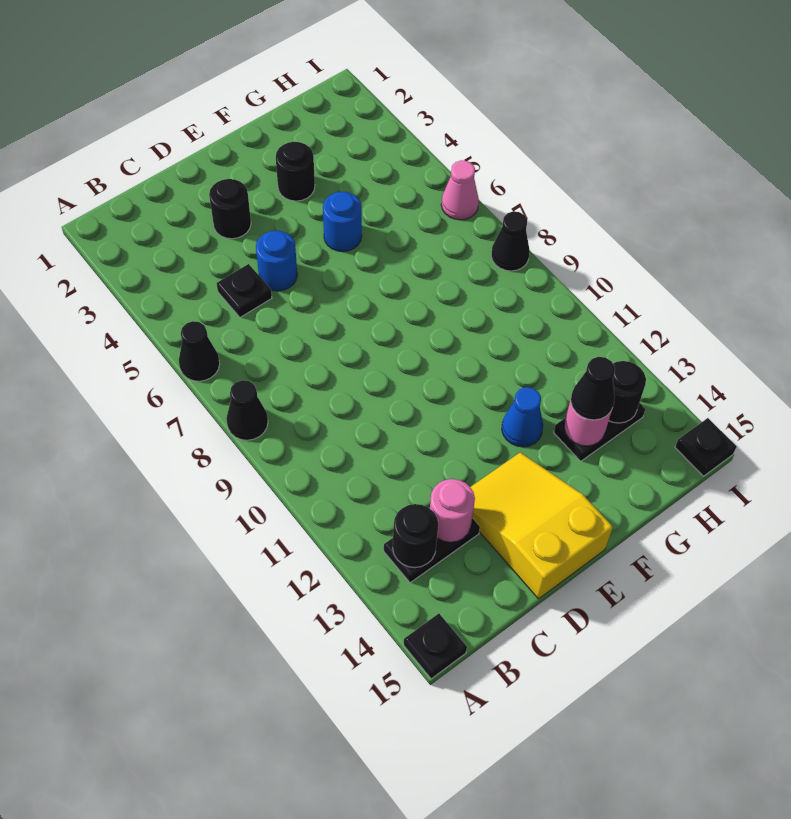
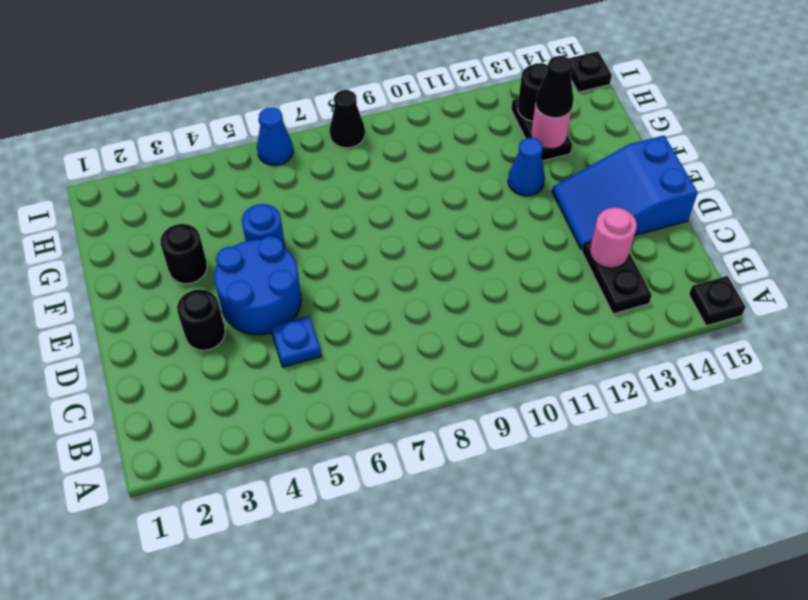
black cone A6 level 1 -> none
black cone A8 level 1 -> none
black round brick B13 level 2 -> none
black plate C5 level 1 -> blue plate C5 level 1
blue round brick D5 level 1 -> blue round brick D4:E5 level 1
yellow slope D13:E15 level 1 top 15 -> blue slope D13:E15 level 1 top 15
pink cone I6 level 1 -> blue cone I6 level 1

